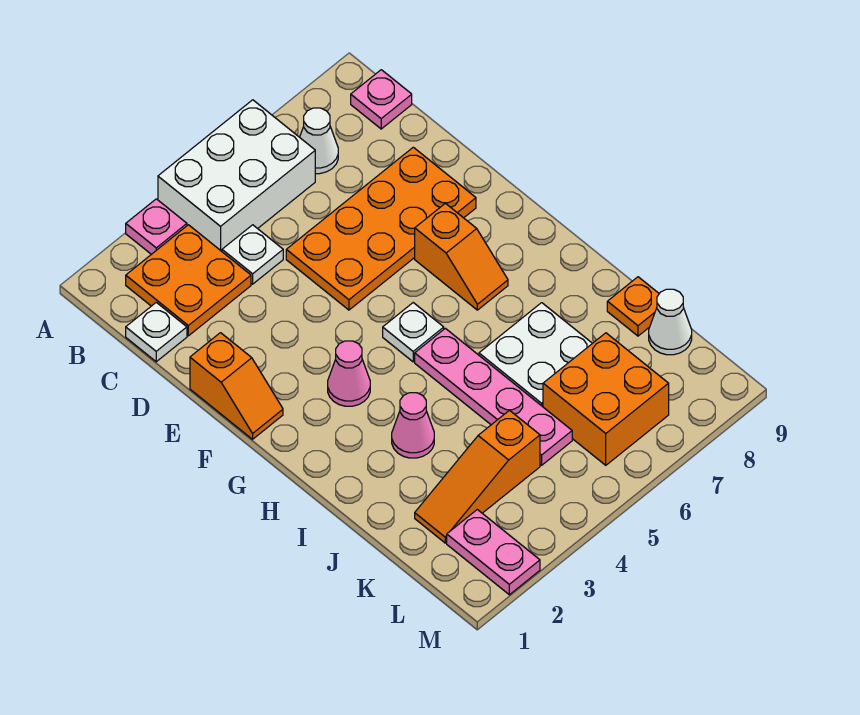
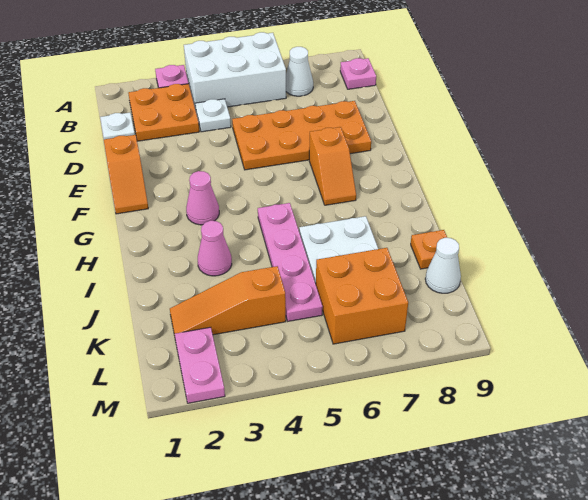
white plate G5 level 1 -> none

